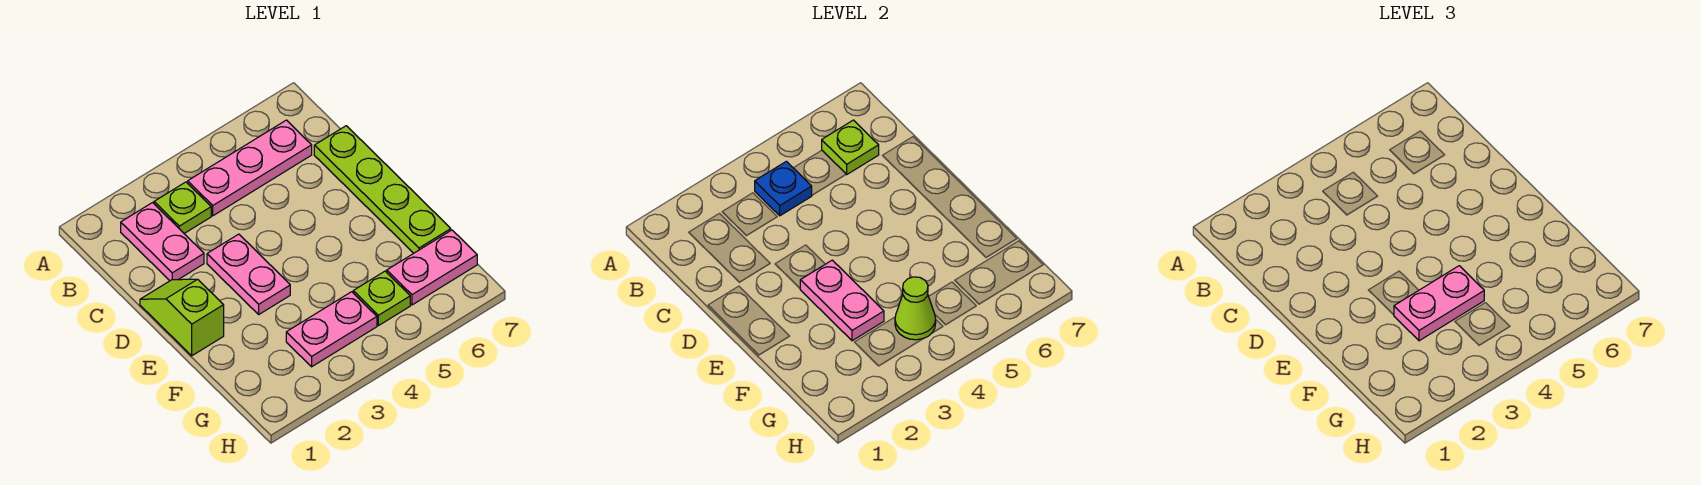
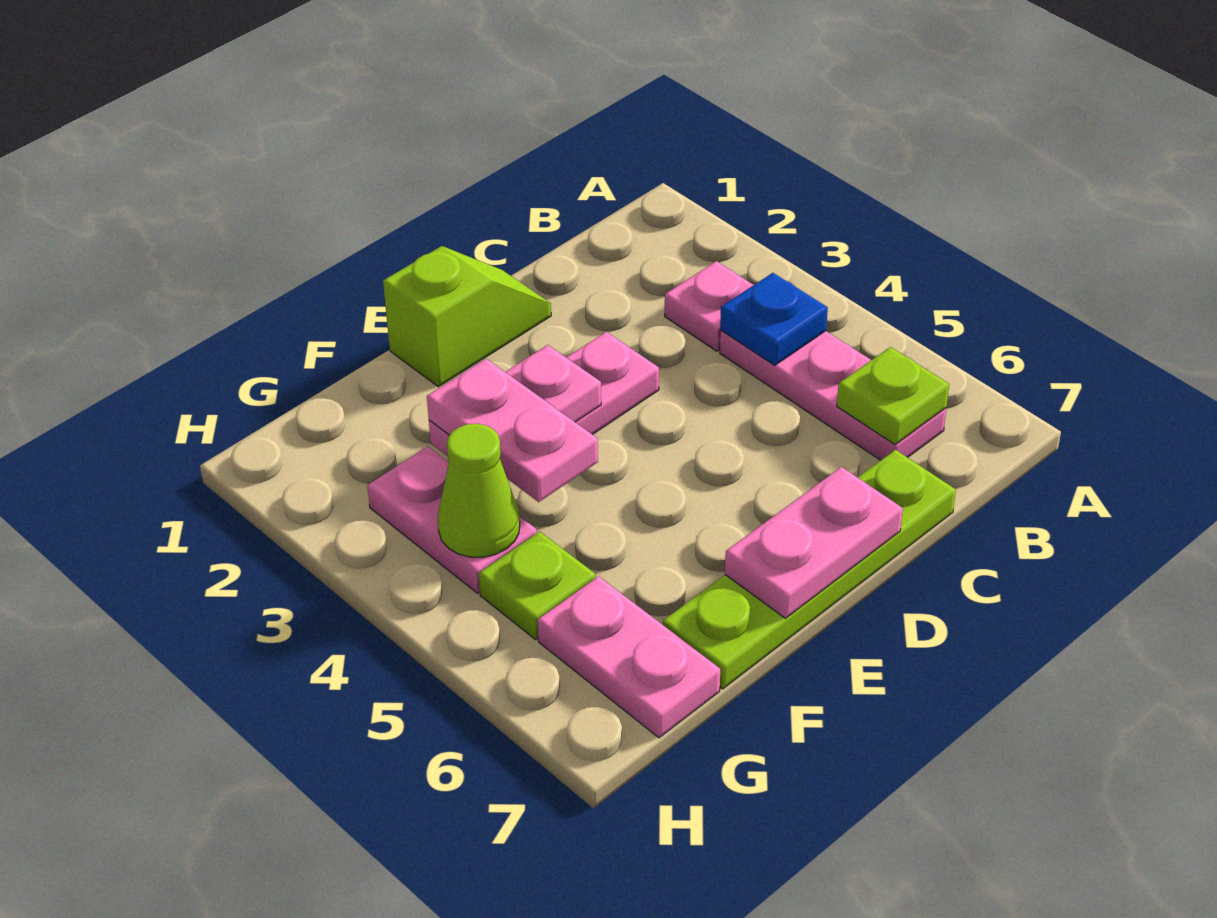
pink plate B2:C2 level 1 -> pink plate D7:E7 level 2
lime plate B3 level 1 -> pink plate B3 level 1

